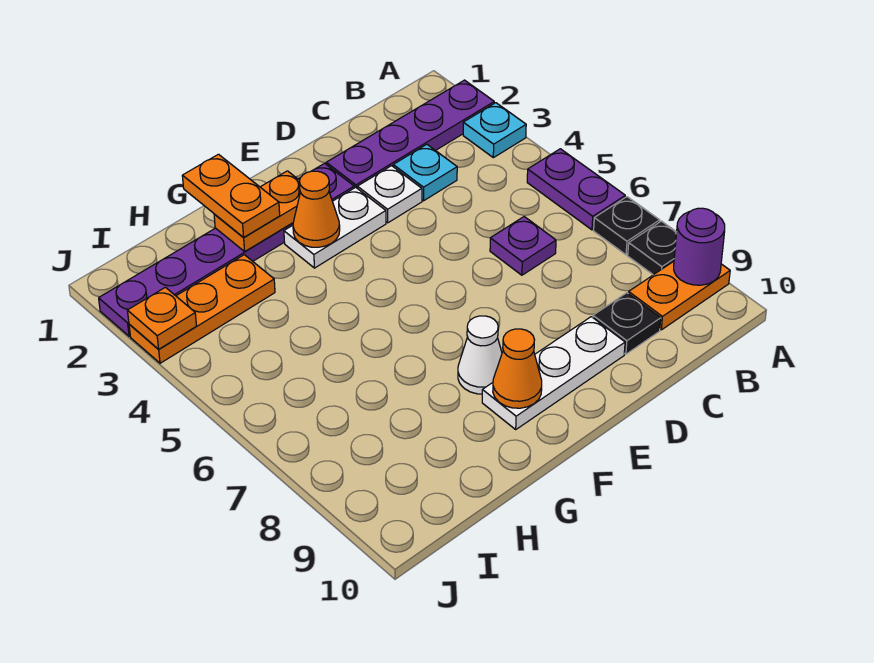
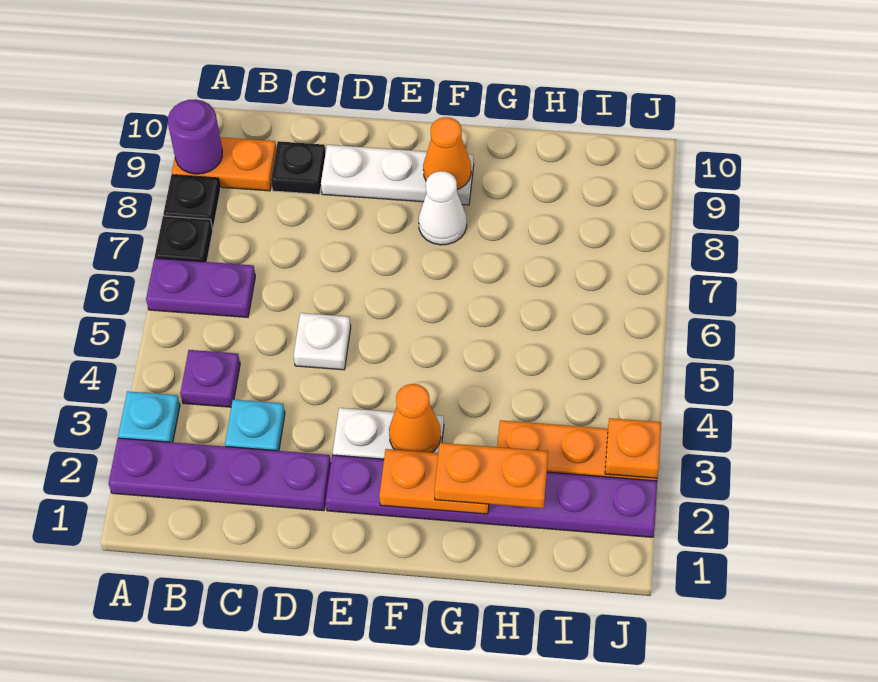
purple plate A5:A6 level 1 -> purple plate A6:B6 level 1
purple plate C6 level 1 -> purple plate B4 level 1
white plate D3 level 1 -> white plate D5 level 1
orange plate G1:G2 level 3 -> orange plate G2:H2 level 3

